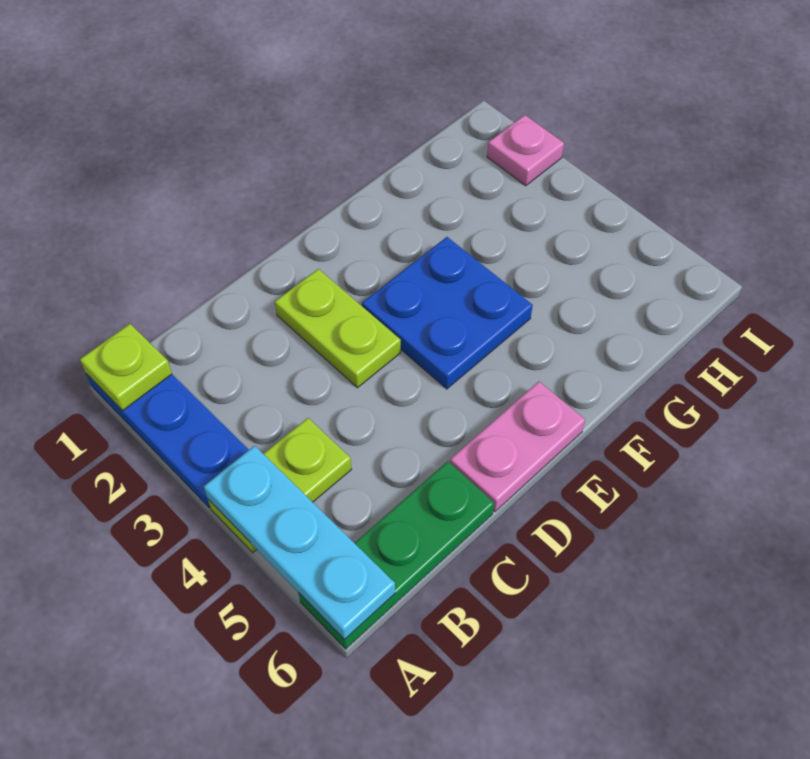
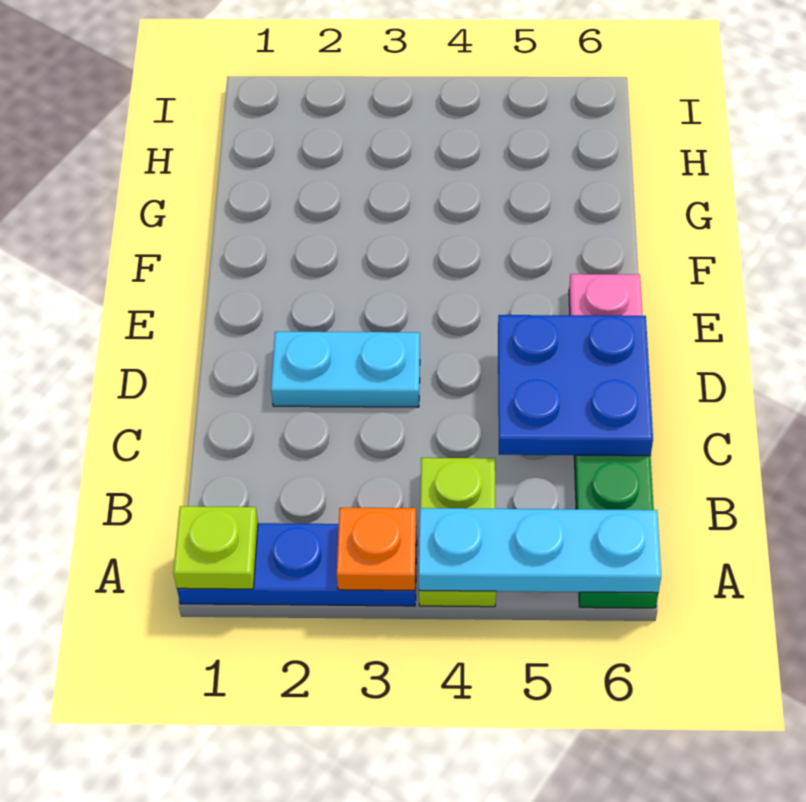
none -> orange plate A3 level 2
lime plate D2:D3 level 1 -> cyan plate D2:D3 level 1
blue plate E3:F4 level 1 -> blue plate C5:D6 level 2
pink plate I2 level 1 -> none

